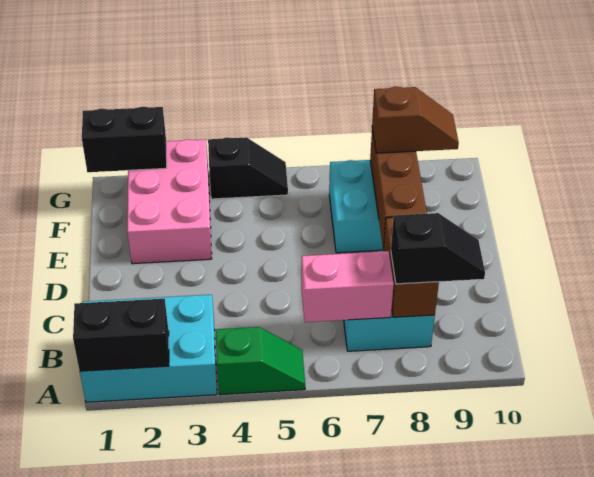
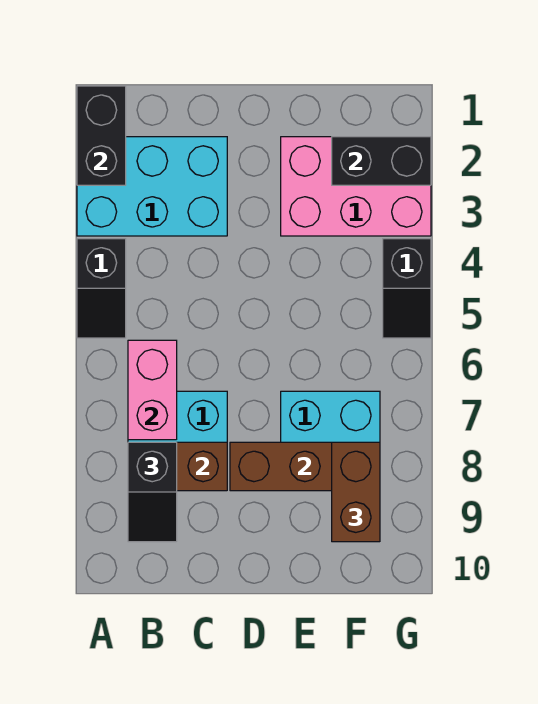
cyan brick A1:B3 level 1 -> cyan brick A2:C3 level 1
green slope A4:A5 level 1 top 4 -> black slope A4:A5 level 1 top 4
brown slope F8:F9 level 3 top 8 -> brown brick F8:F9 level 3
black brick G1:G2 level 2 -> black brick F2:G2 level 2

